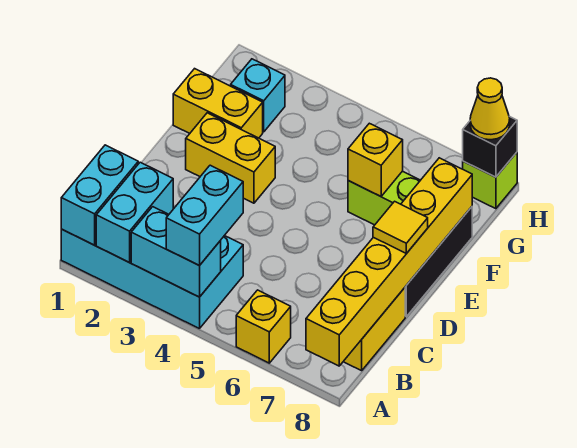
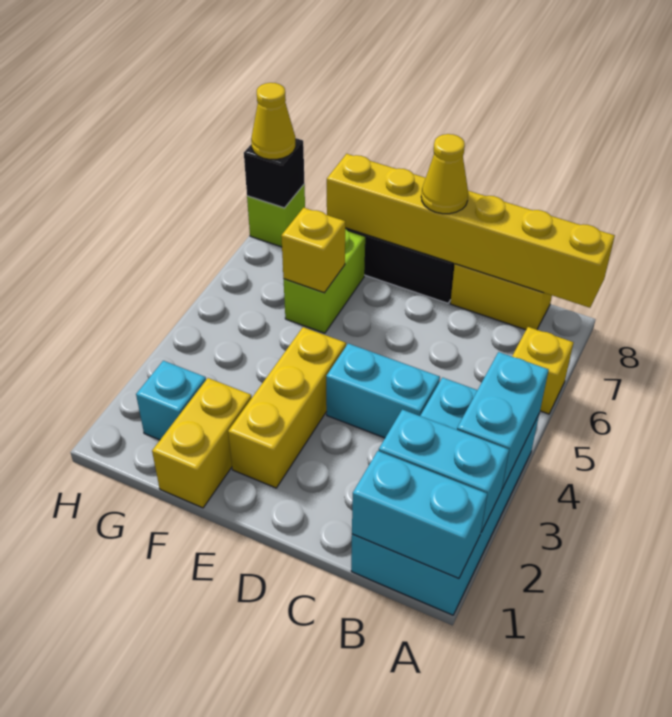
cyan brick A4:B4 level 3 -> cyan brick C4:D4 level 1
yellow tile D8 level 3 -> yellow cone D8 level 3
yellow brick E2:E3 level 1 -> yellow brick E2:E4 level 1

